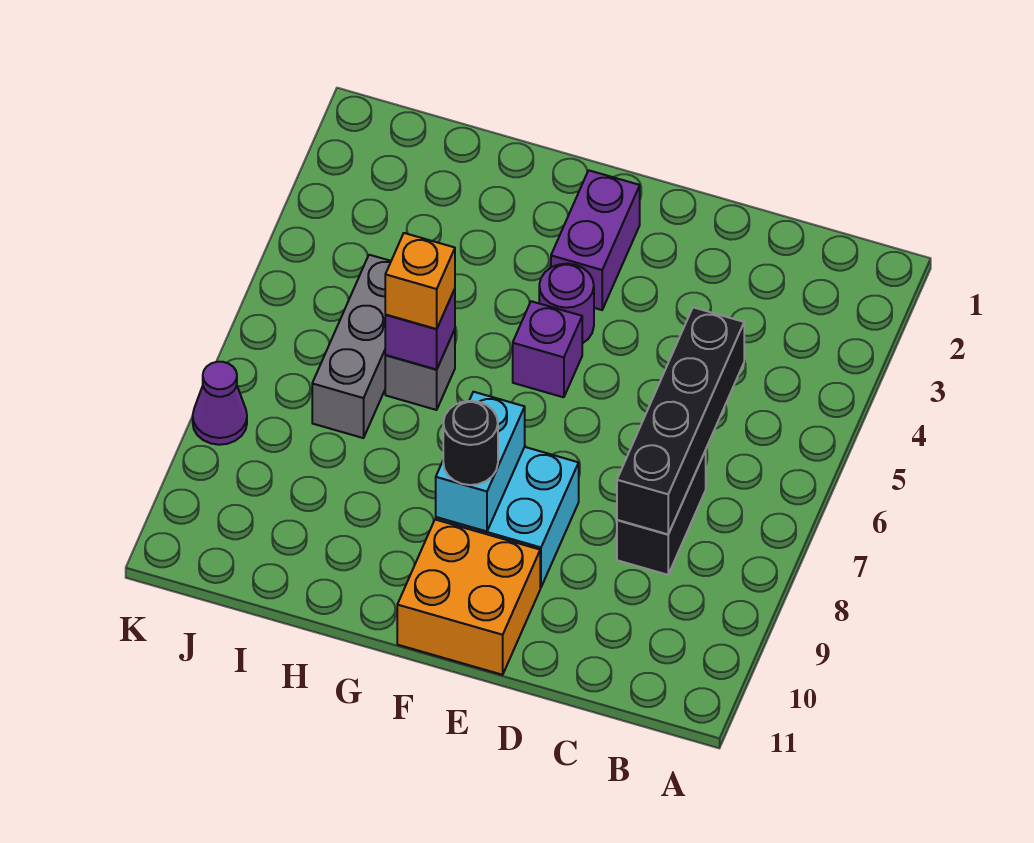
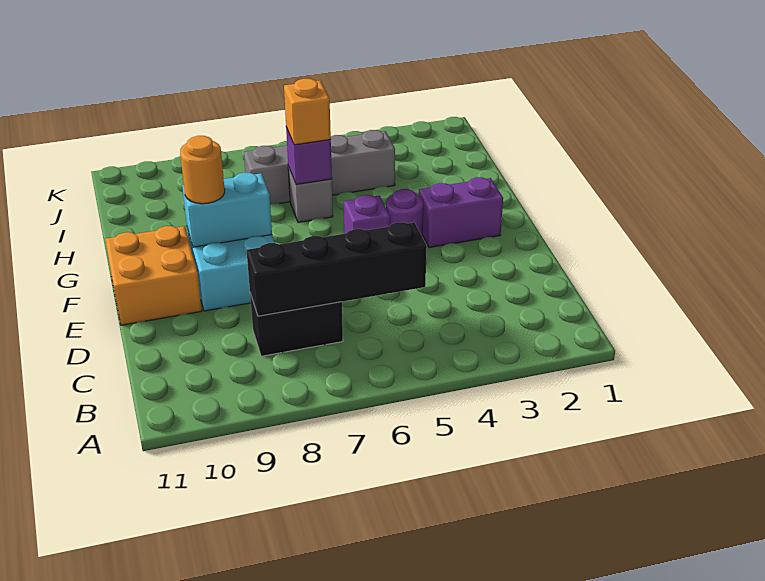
black round brick F9 level 3 -> orange round brick F9 level 3
grey brick I5:I7 level 1 -> grey brick I4:I7 level 1
purple cone K8 level 1 -> none

